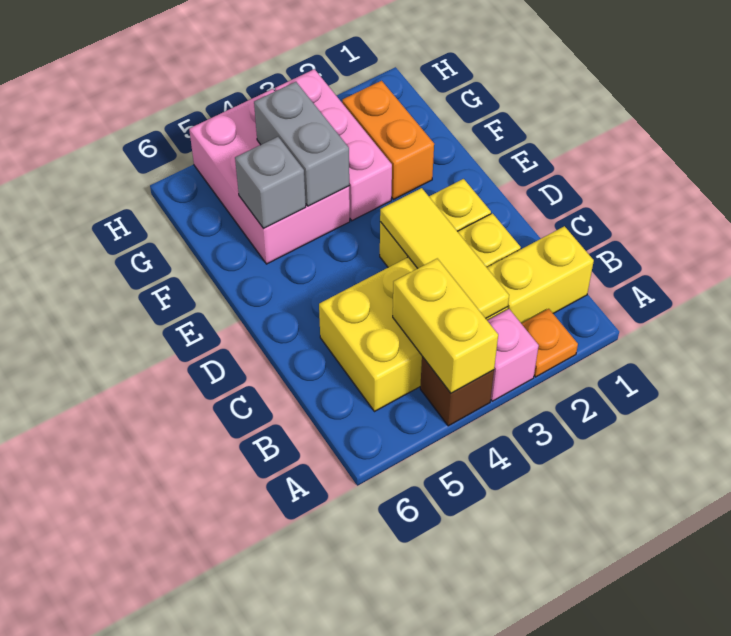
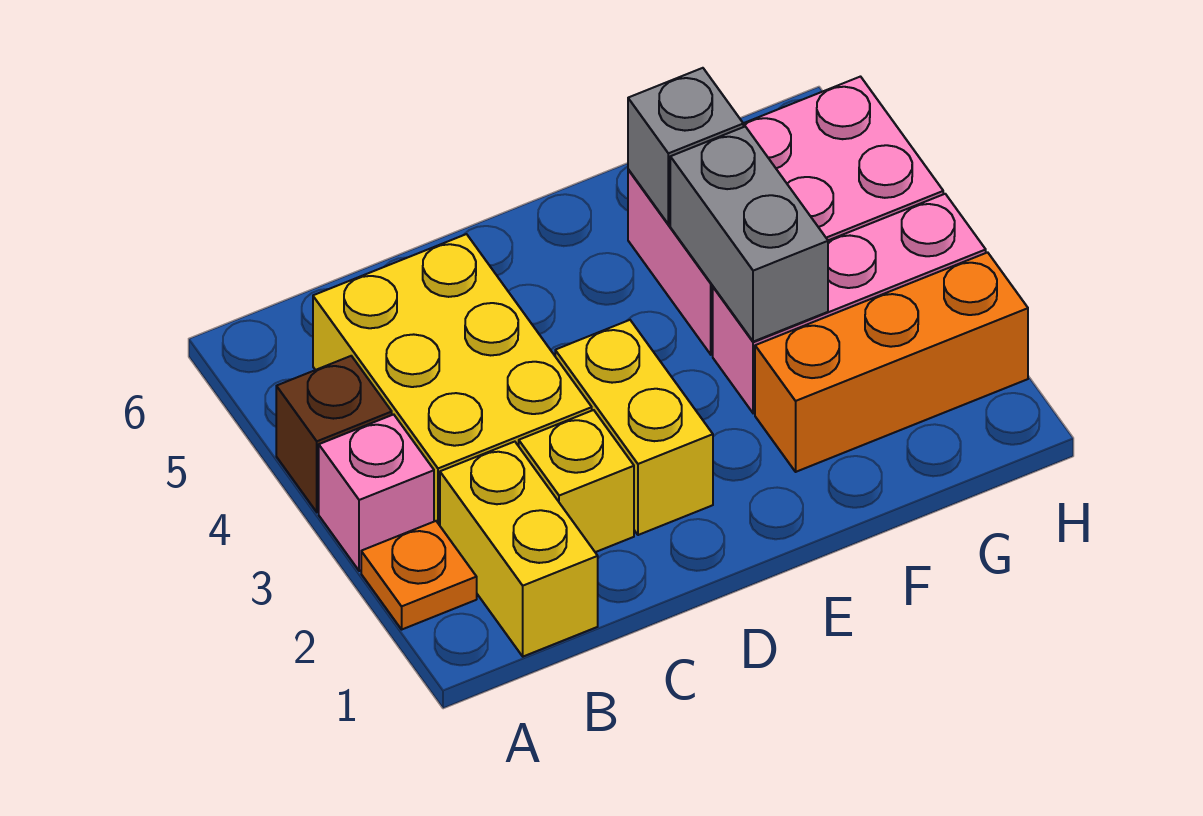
yellow brick A4:B4 level 2 -> none
yellow tile B3:D3 level 2 -> none
orange brick F2:G2 level 1 -> orange brick F2:H2 level 1
grey brick F4:G4 level 2 -> grey brick F3:F4 level 2

